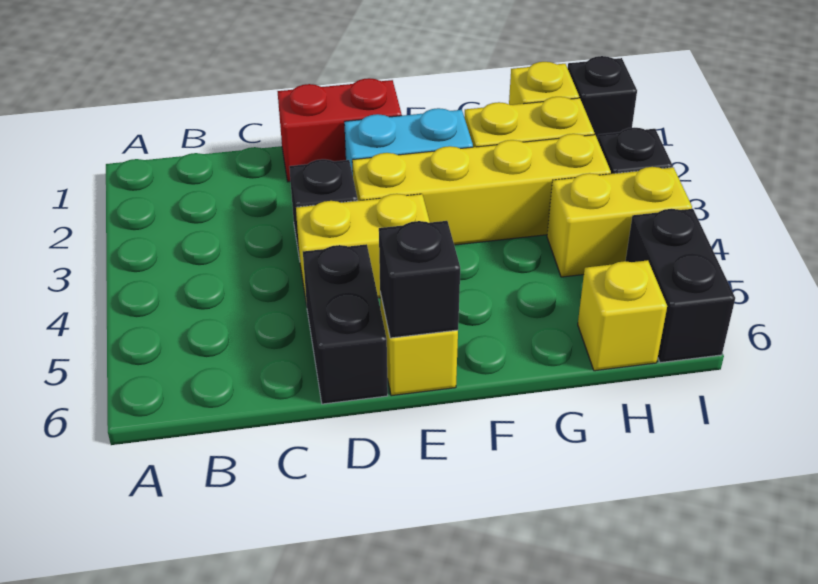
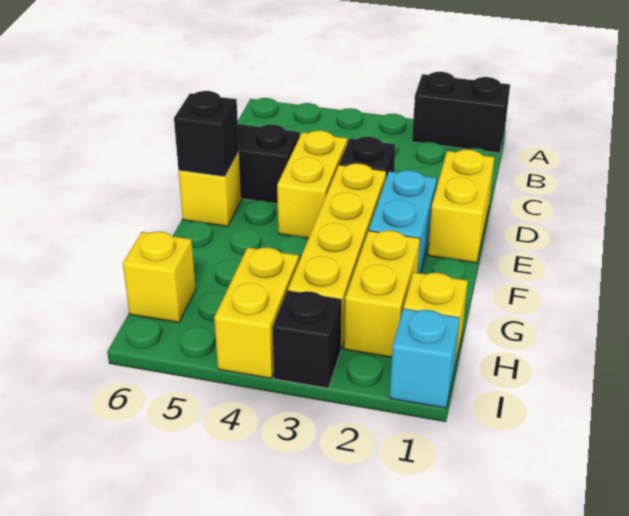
red brick D1:E1 level 1 -> yellow brick D1:E1 level 1
black brick I1 level 1 -> cyan brick I1 level 1
black brick I5:I6 level 1 -> black brick A1:A2 level 1

